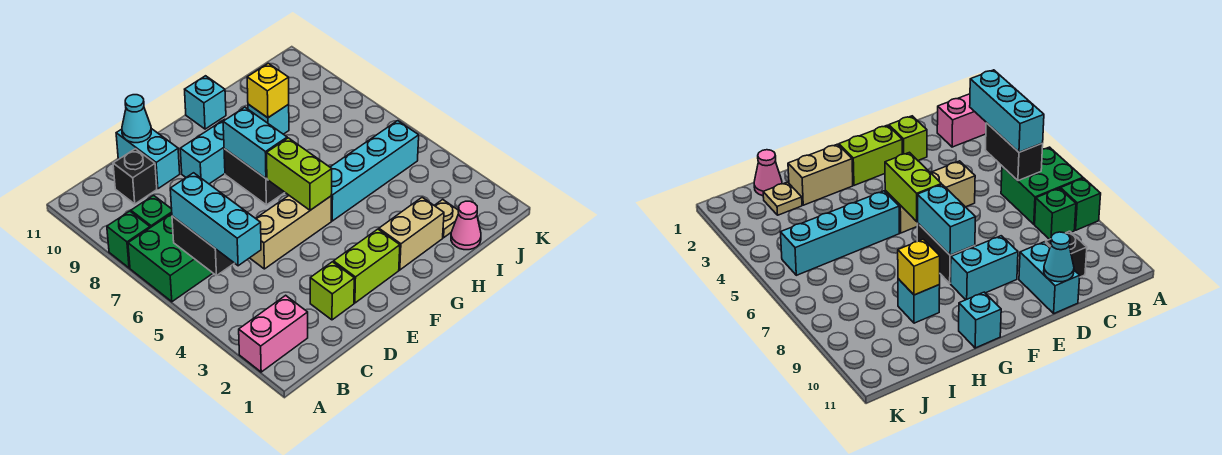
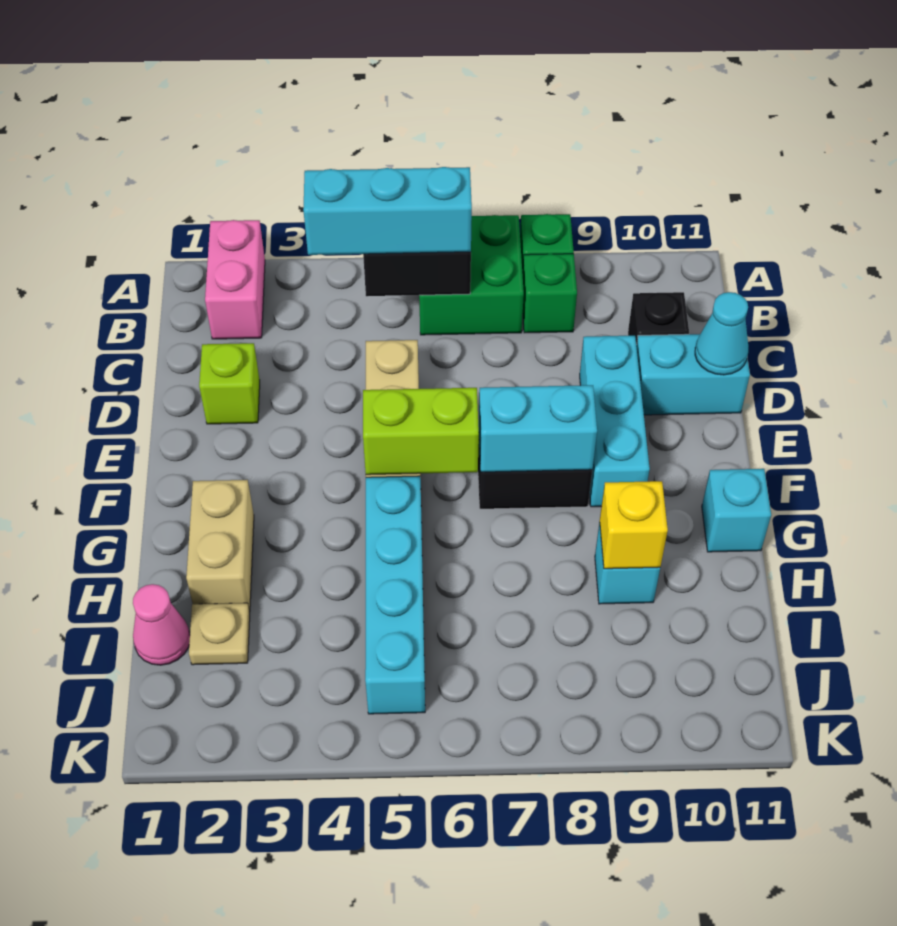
lime brick E2:F2 level 1 -> none
cyan brick E9:F9 level 1 -> cyan brick D9:F9 level 1

